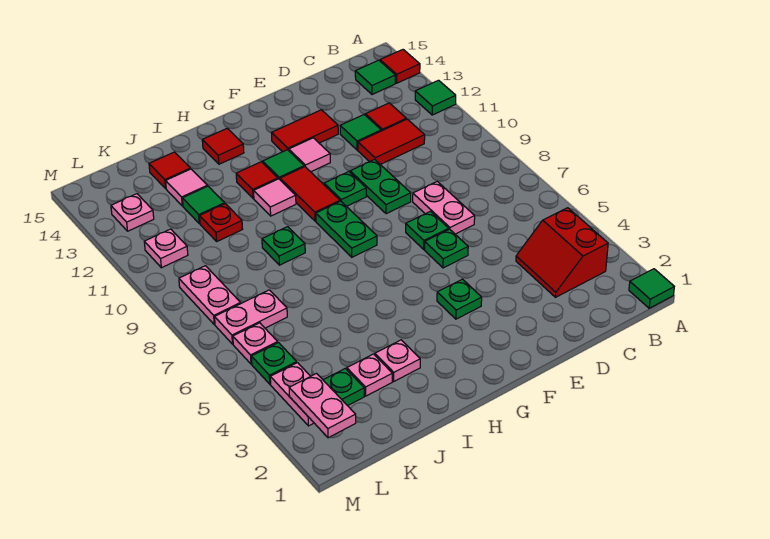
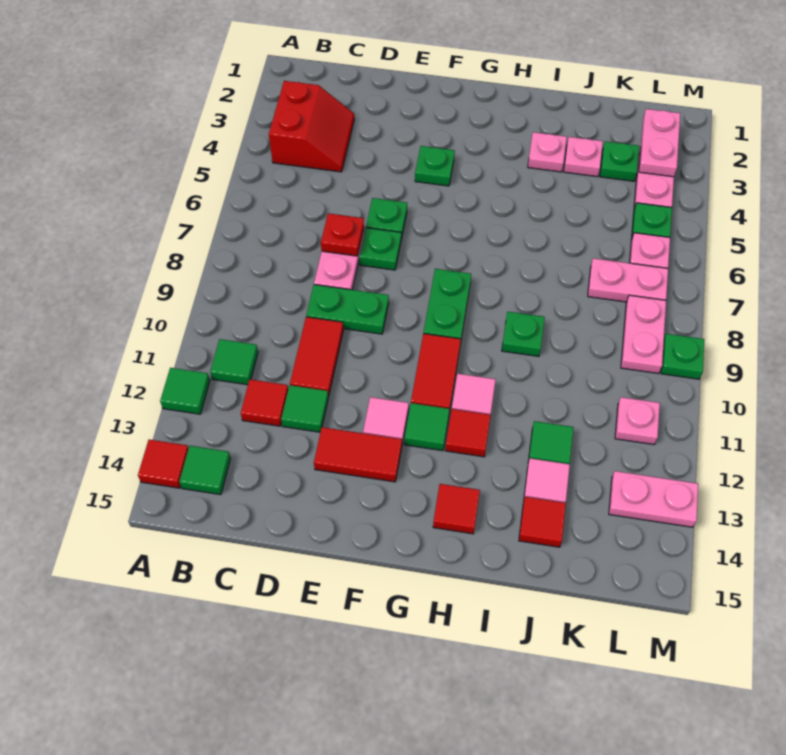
green tile A1 level 1 -> green tile B11 level 1
red tile C11:D11 level 1 -> red tile D10:D11 level 1
green plate E9:E10 level 1 -> green plate D9:E9 level 1
green plate F10 level 1 -> green plate M9 level 1
red plate J11 level 1 -> red plate D7 level 2
pink plate L13 level 1 -> pink plate L13:M13 level 1

